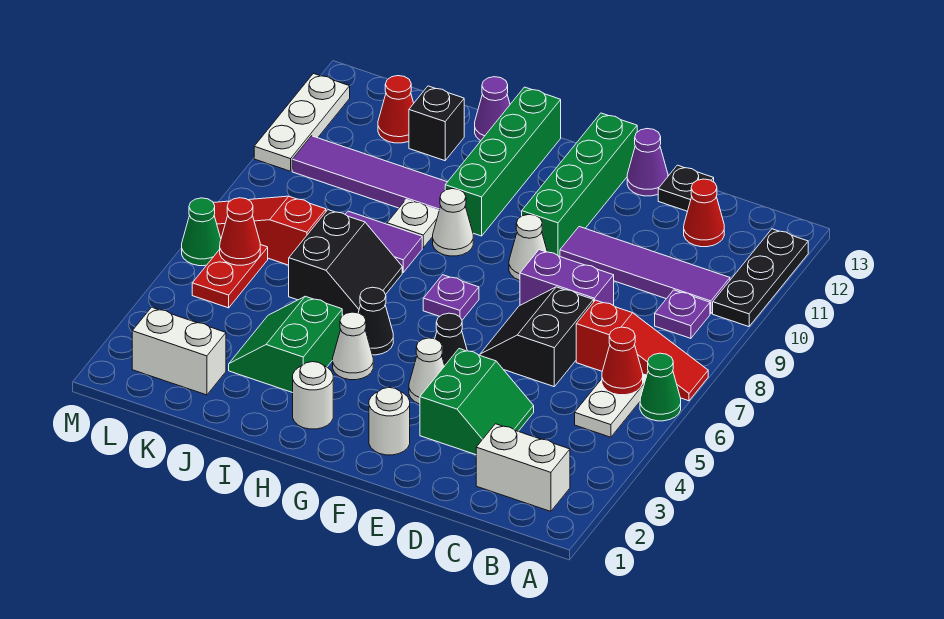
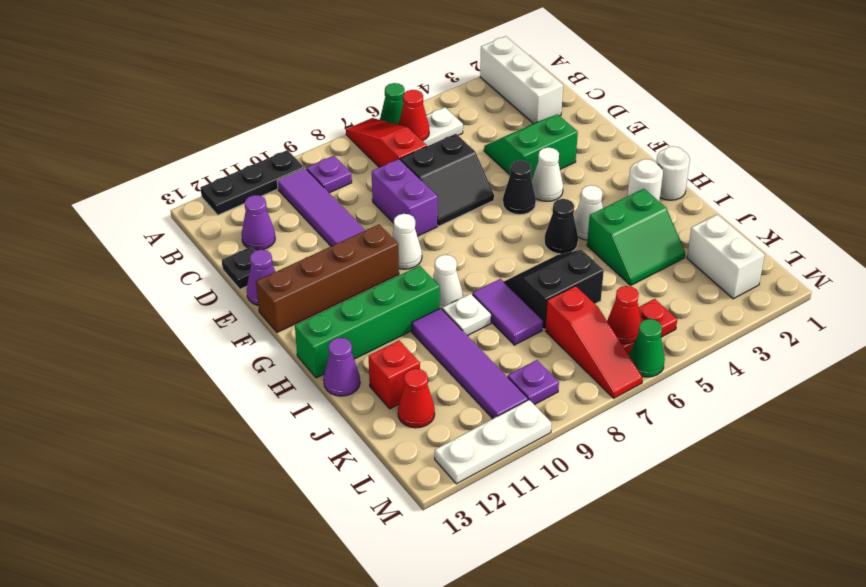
white brick B2:C2 level 1 -> white brick A2:C2 level 1
red cone C12 level 1 -> purple cone C12 level 1
white round brick F2 level 1 -> white round brick H1 level 1
green brick F10:F13 level 1 -> brown brick F10:F13 level 1
purple plate G7 level 1 -> purple plate L9 level 1
black brick J12 level 1 -> red brick J12 level 1

